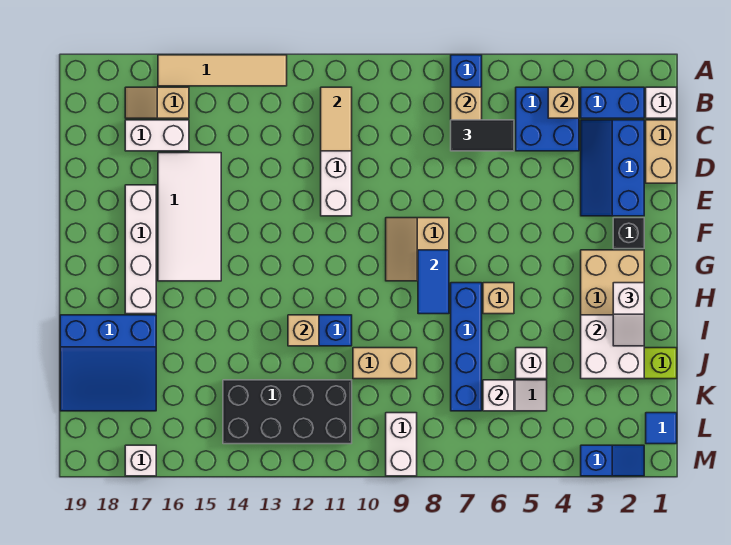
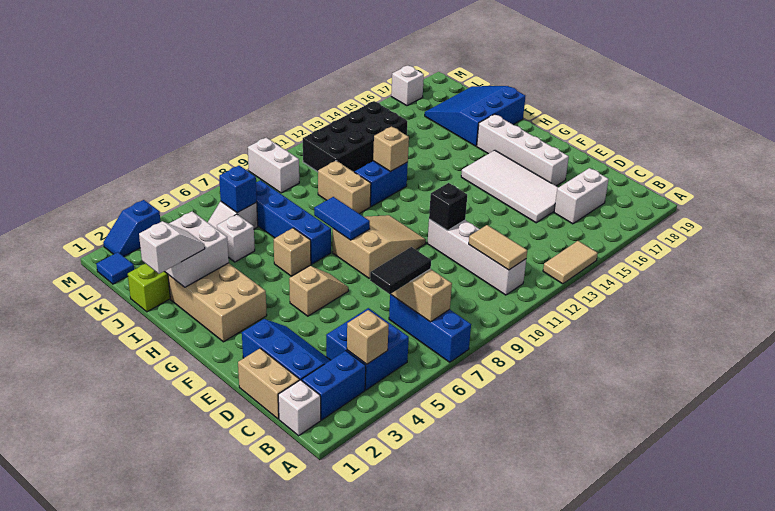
tan tile A13:A16 level 1 -> tan tile A13:A14 level 1
tan slope B16:B17 level 1 top 16 -> tan slope F5:F6 level 1 top 5
black brick F2 level 1 -> black brick E11 level 2
tan slope F8:G9 level 1 top 8 -> tan slope F8:G10 level 1 top 8
white slope H2:I2 level 3 top H -> white slope I1:I2 level 3 top 1
tan brick J9:J10 level 1 -> tan brick I10:J10 level 1
white brick K6 level 2 -> blue brick K6 level 2

